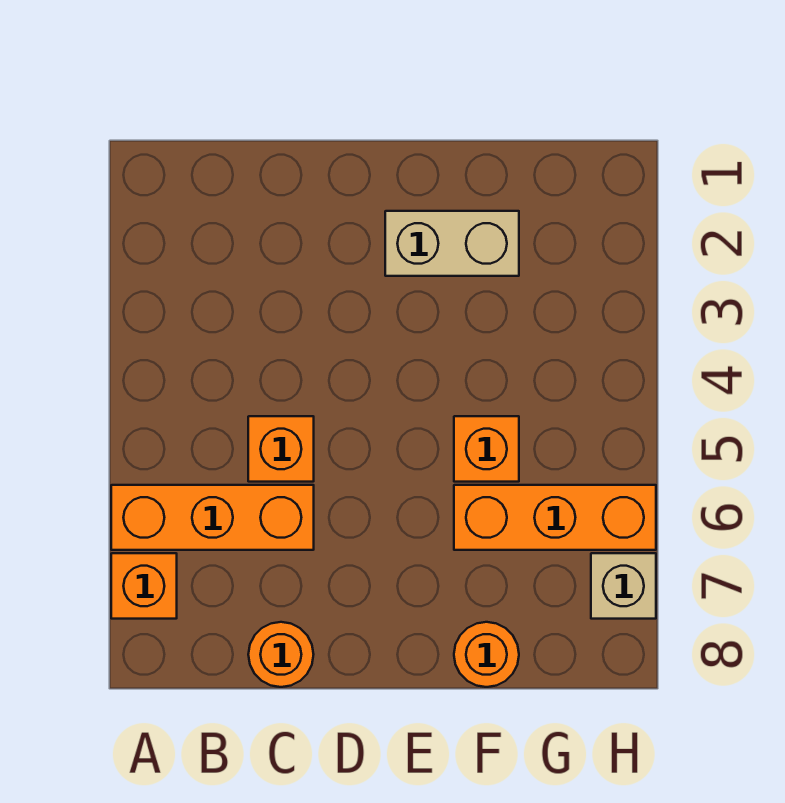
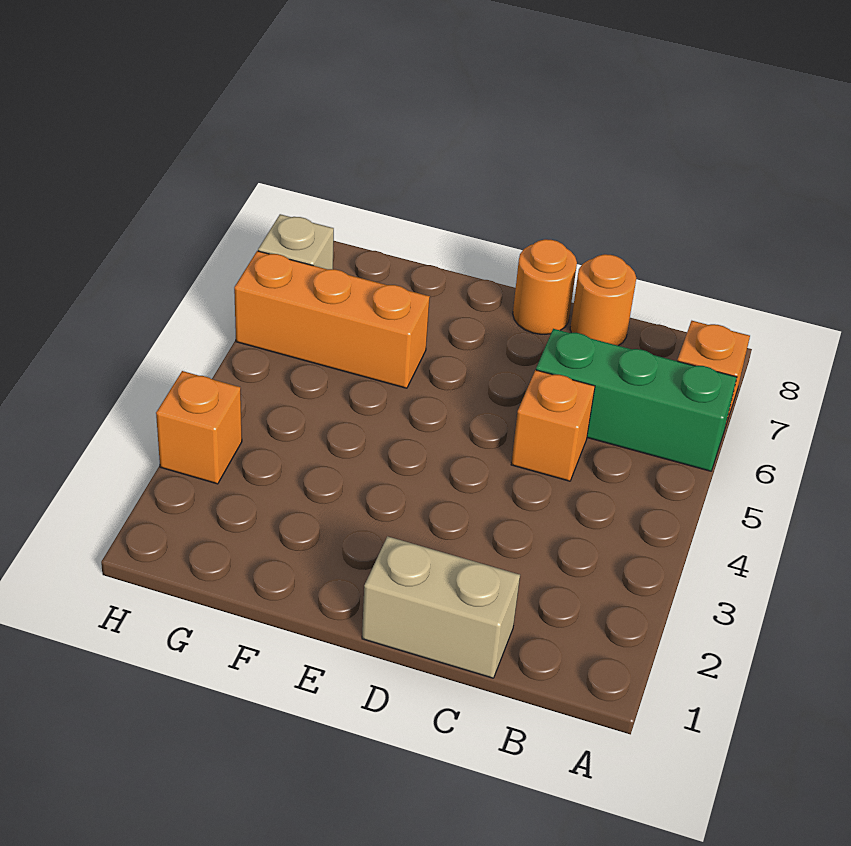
orange brick A6:C6 level 1 -> green brick A6:C6 level 1
tan brick E2:F2 level 1 -> tan brick C1:D1 level 1
orange brick F5 level 1 -> orange brick H3 level 1
orange round brick F8 level 1 -> orange round brick D8 level 1

